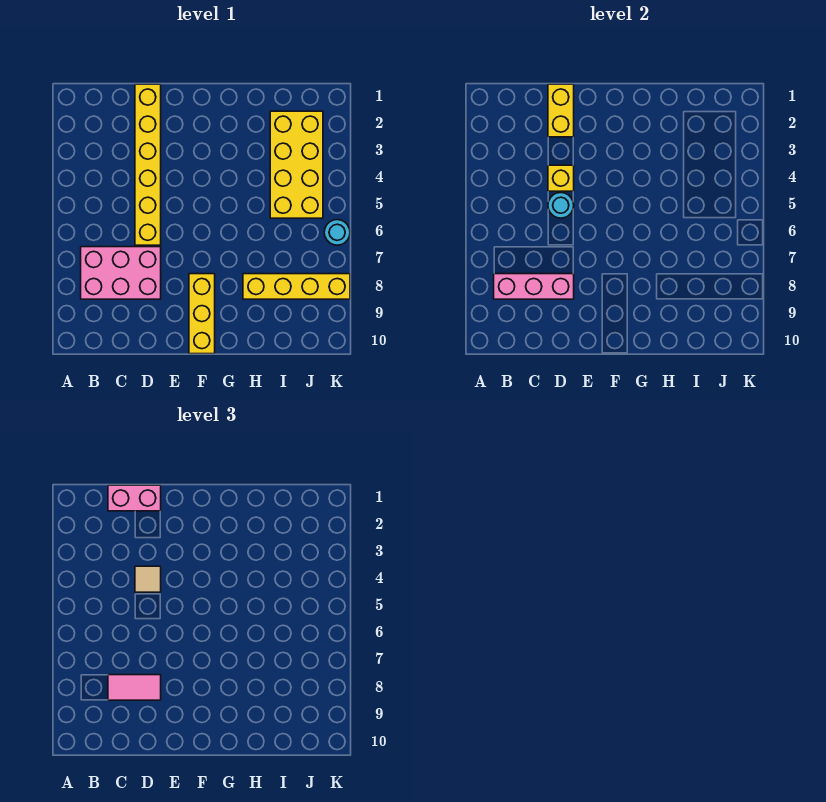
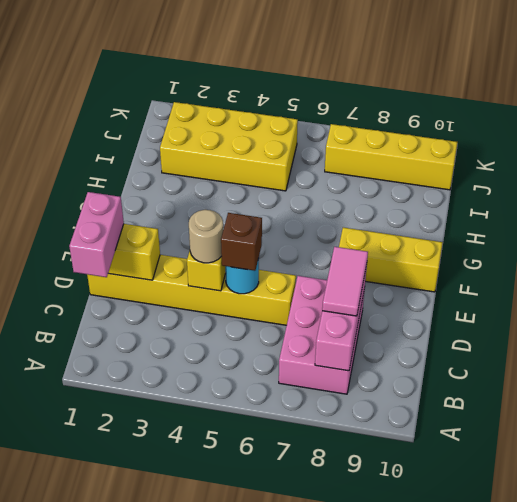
tan tile D4 level 3 -> tan round brick D4 level 3
none -> brown brick D5 level 3
yellow brick H8:K8 level 1 -> yellow brick J7:J10 level 1
cyan round brick K6 level 1 -> none

